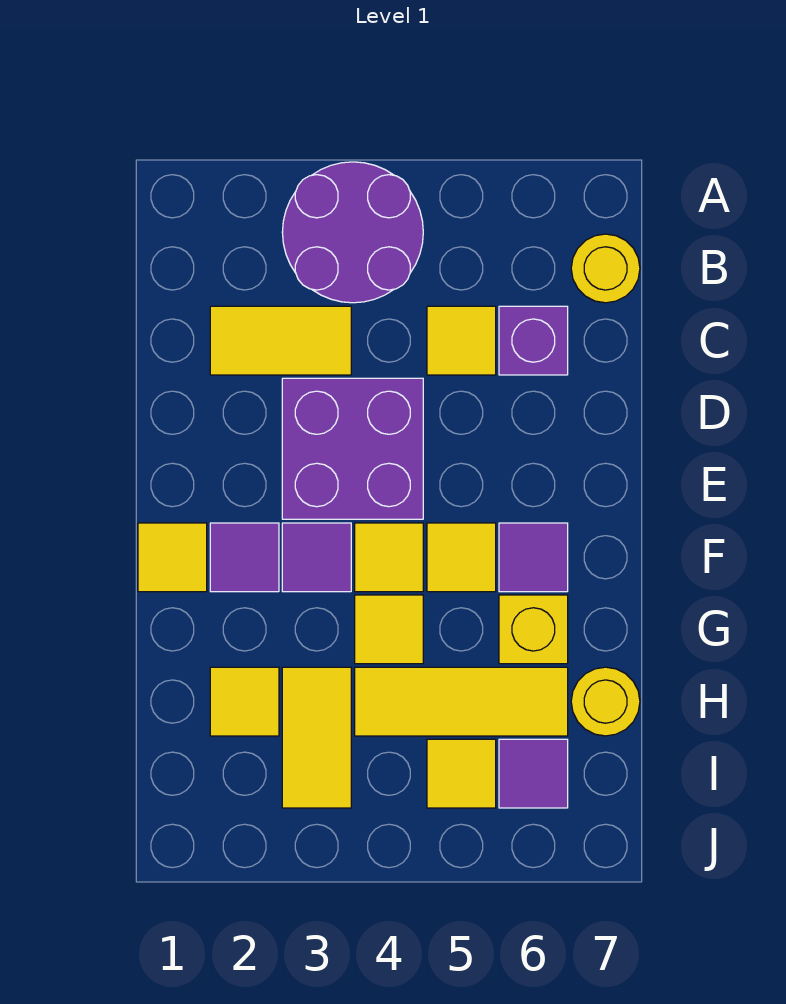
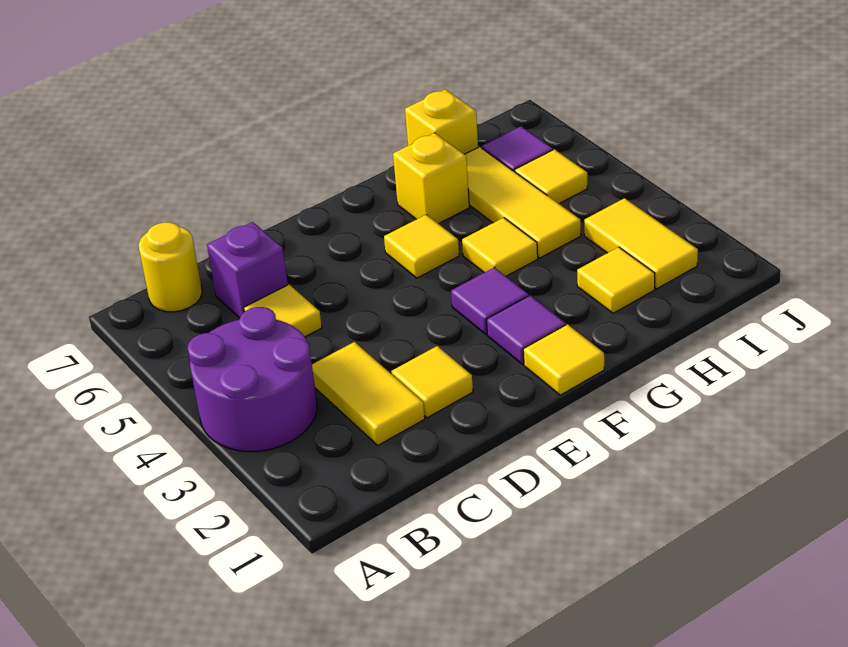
purple brick D3:E4 level 1 -> none
yellow tile F4 level 1 -> yellow tile D2 level 1
purple tile F6 level 1 -> none
yellow tile H3:I3 level 1 -> yellow tile I2:I3 level 1
yellow round brick H7 level 1 -> yellow brick H7 level 1

